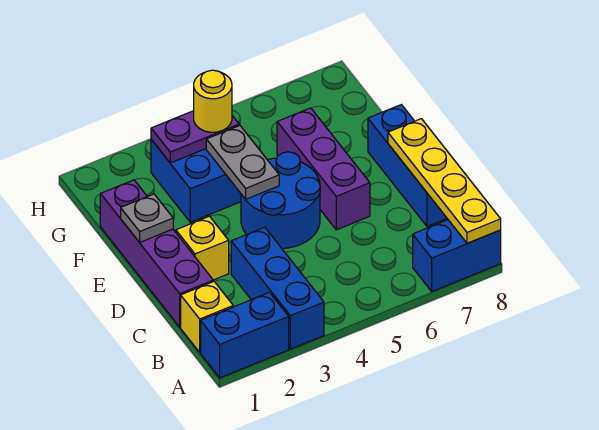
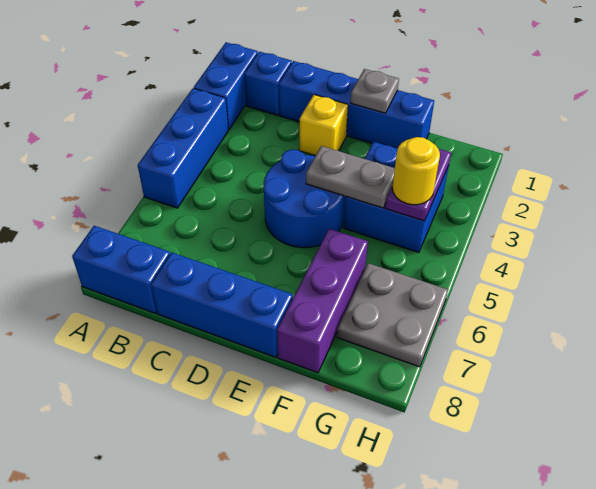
blue brick A3:C3 level 1 -> blue brick A3:A5 level 1
blue brick A7:A8 level 1 -> blue brick A8:B8 level 1
yellow plate A8:D8 level 2 -> none
yellow brick B1 level 1 -> blue brick B1 level 1
purple brick C1:F1 level 1 -> blue brick C1:F1 level 1
purple brick D6:F6 level 1 -> purple brick F6:F8 level 1
none -> grey plate G6:H7 level 1

